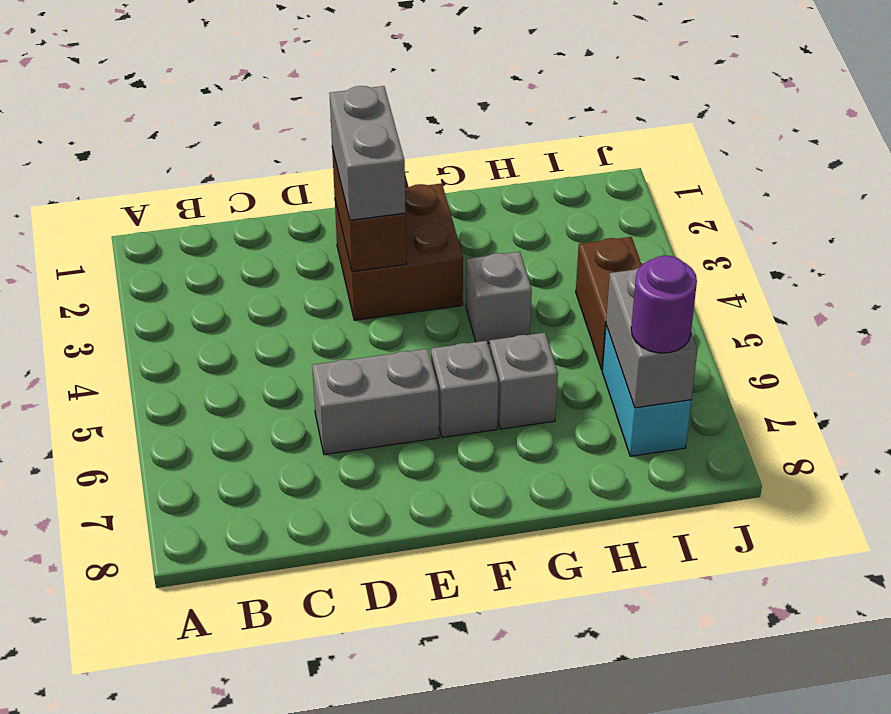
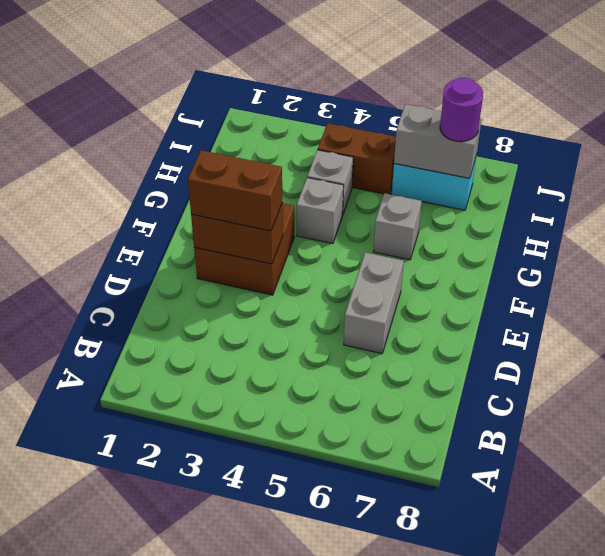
grey brick E2:E3 level 3 -> brown brick E2:E3 level 3
grey brick F6 level 1 -> grey brick H4 level 1

